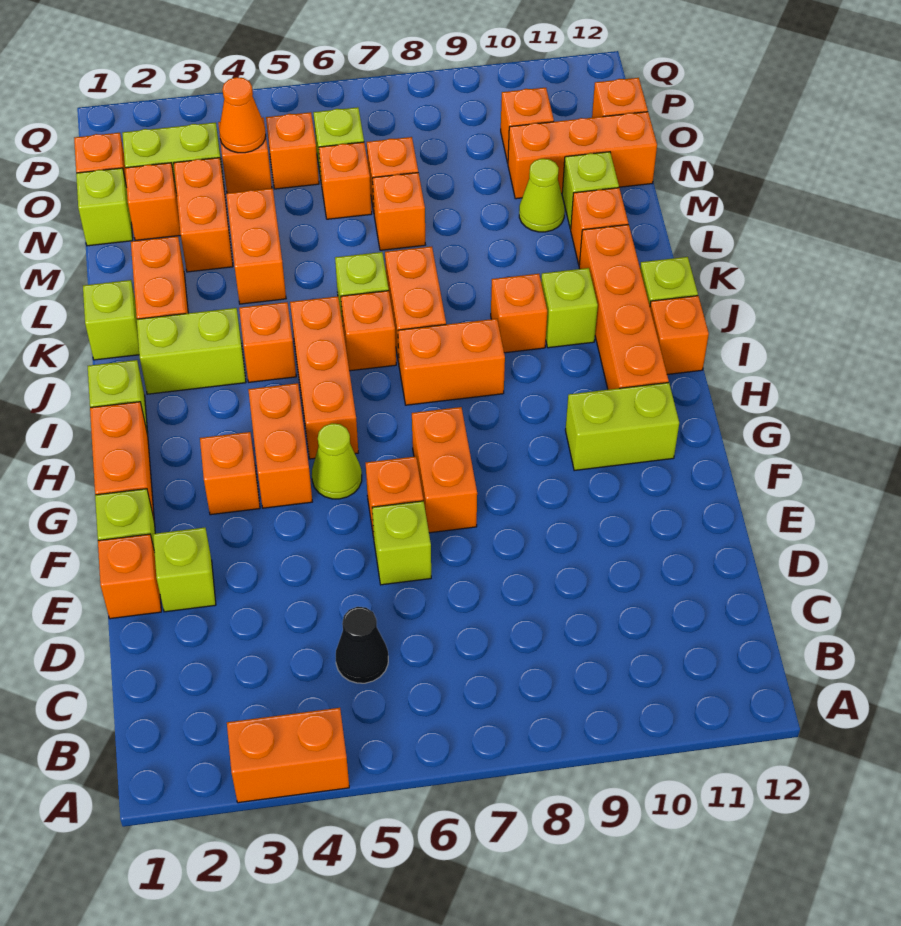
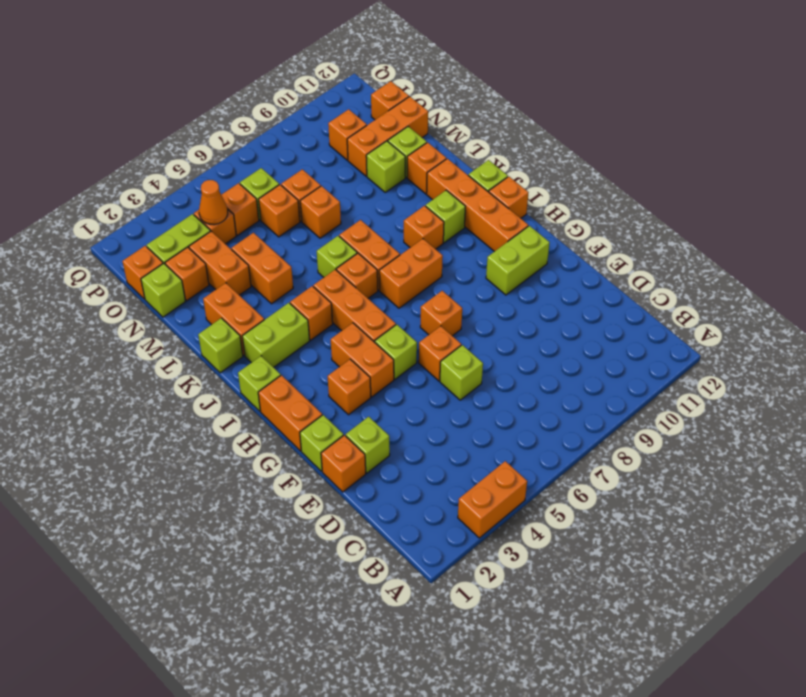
black cone C5 level 1 -> none
orange brick F7:G7 level 1 -> orange brick G7 level 1
lime cone G5 level 1 -> lime brick G5 level 1
lime cone M10 level 1 -> lime brick M10 level 1

